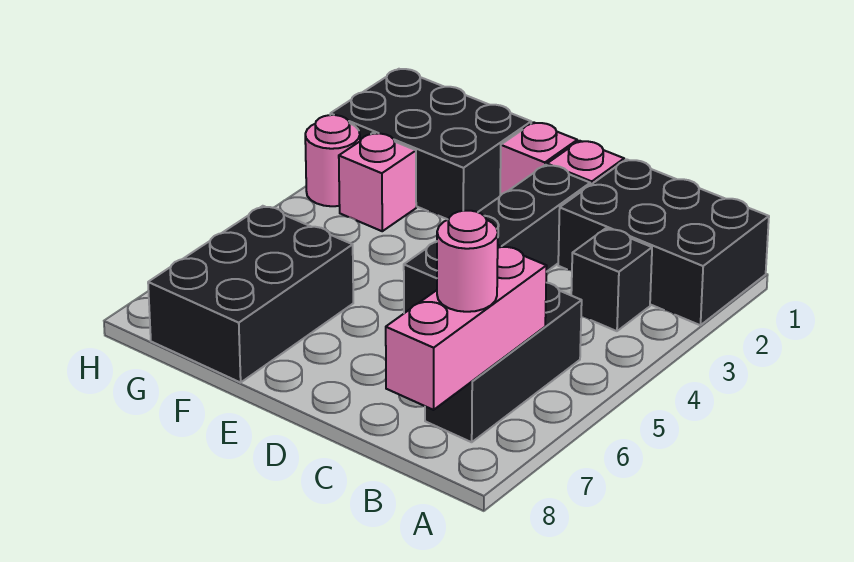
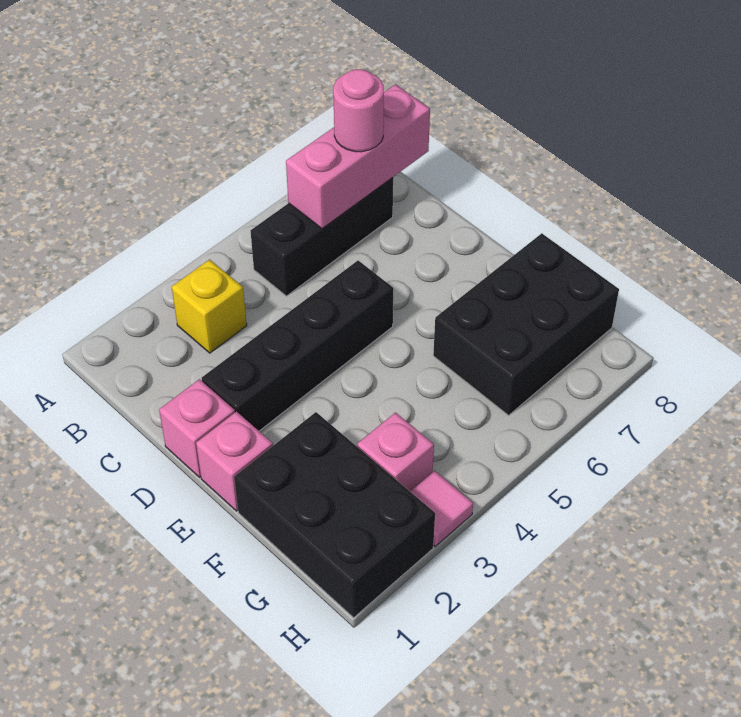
black brick A1:C2 level 1 -> none
black brick B3 level 1 -> yellow brick B3 level 1
pink round brick H3 level 1 -> pink tile H3 level 1

